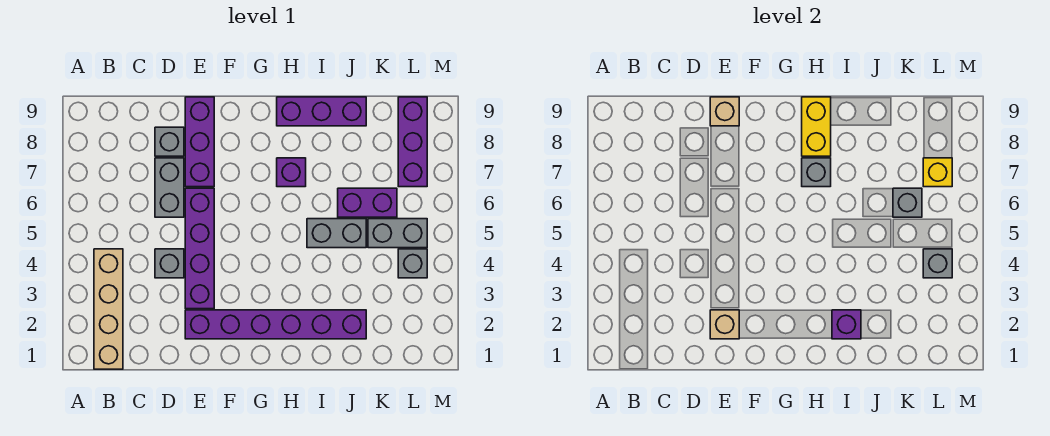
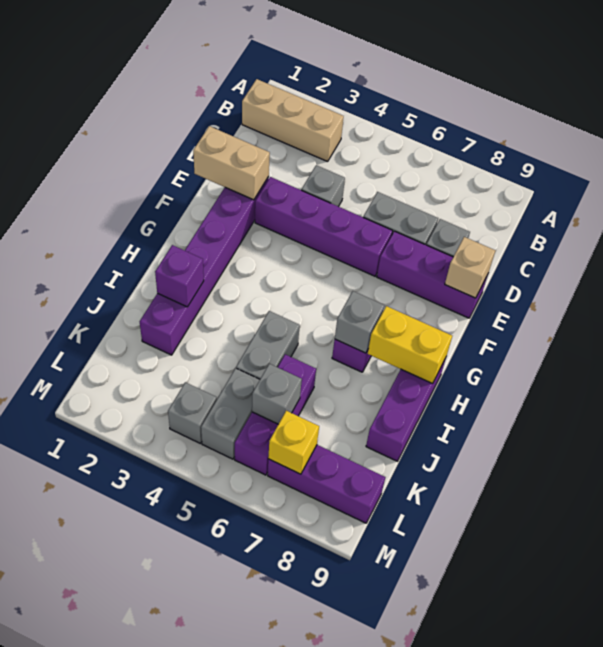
tan brick B1:B4 level 1 -> tan brick B1:B3 level 1
tan brick E2 level 2 -> tan brick E1:E2 level 2
purple brick J6:K6 level 1 -> purple brick J6:L6 level 1
grey brick L4 level 2 -> none

